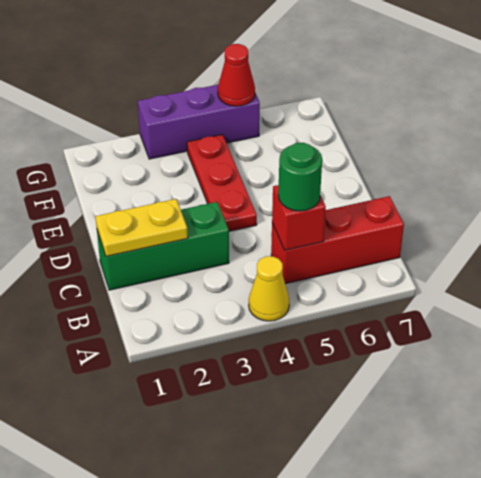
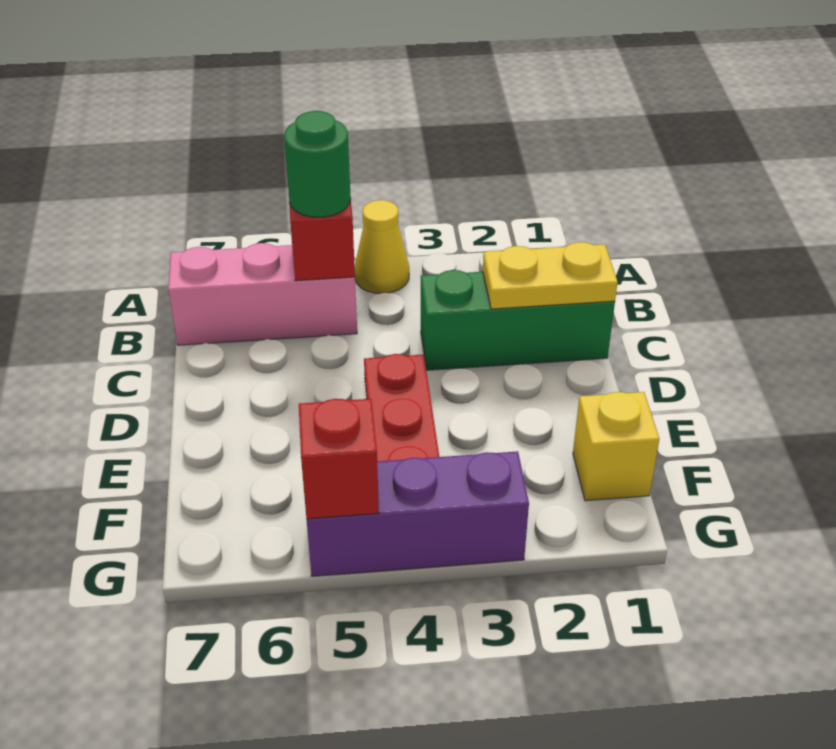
red brick B5:B7 level 1 -> pink brick B5:B7 level 1
none -> yellow brick F1 level 1
red cone G5 level 2 -> red brick G5 level 2

